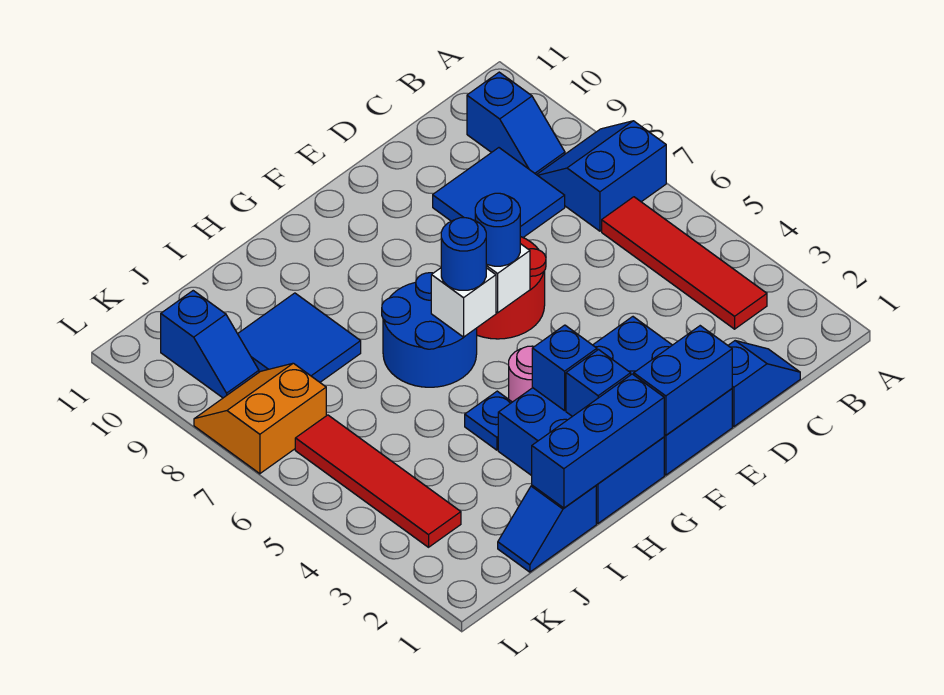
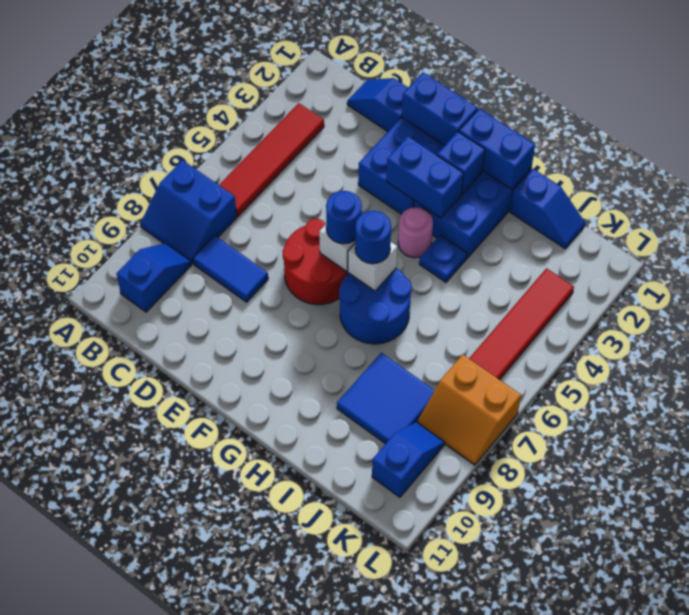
blue tile C8:D9 level 1 -> blue tile C8:D8 level 1
blue brick G1:I1 level 2 -> blue brick G1:H1 level 2
blue brick G3 level 2 -> blue brick F3:G3 level 2

